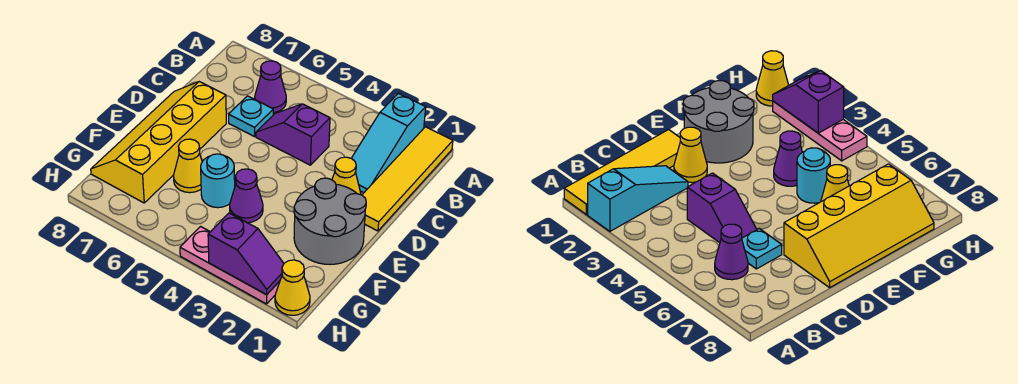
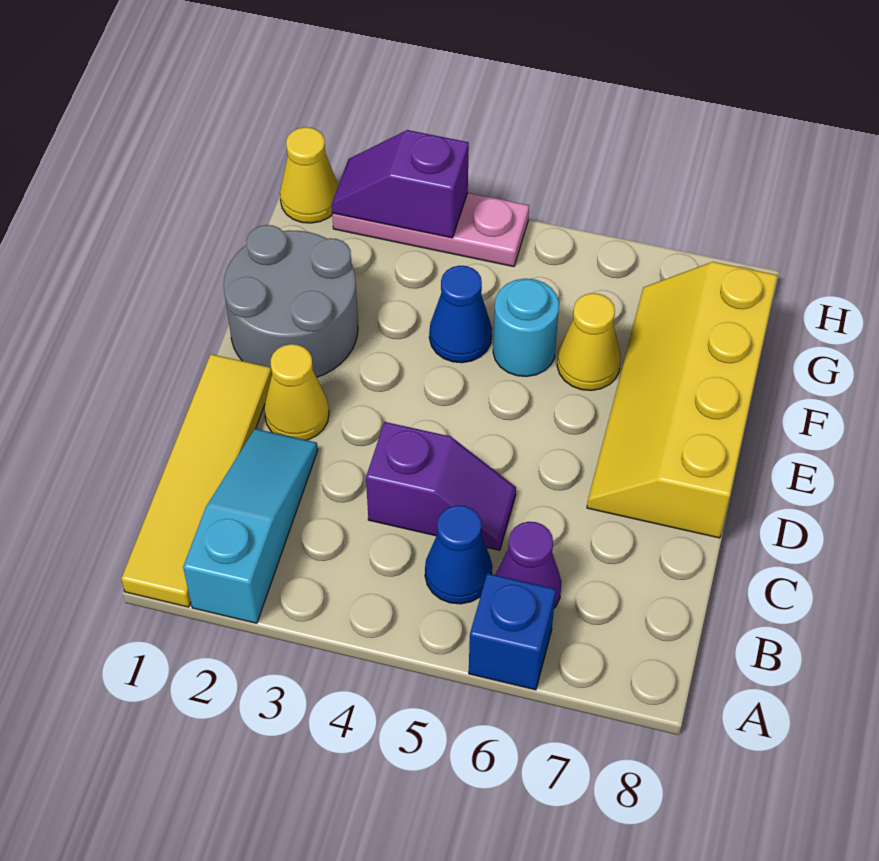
none -> blue brick A6 level 1
none -> blue cone B5 level 1
cyan plate C6 level 1 -> none
yellow slope D7:G8 level 1 top 7 -> yellow slope D7:G8 level 1 top 8
purple cone F4 level 1 -> blue cone F4 level 1

